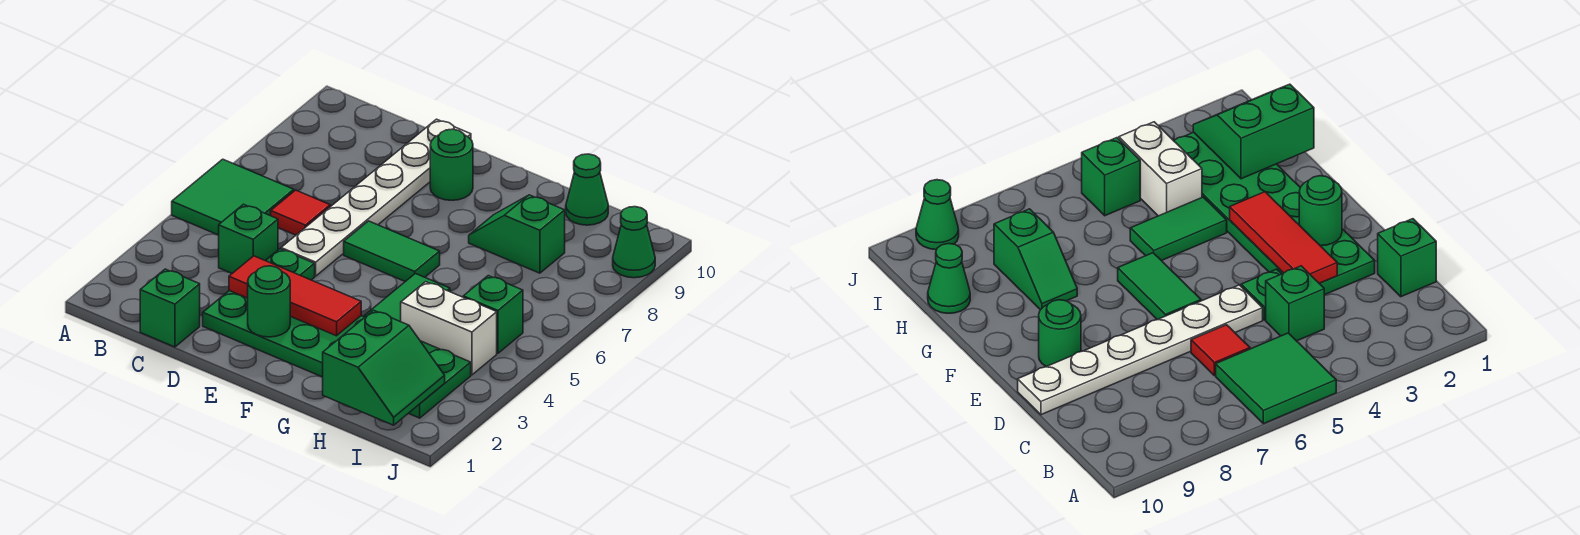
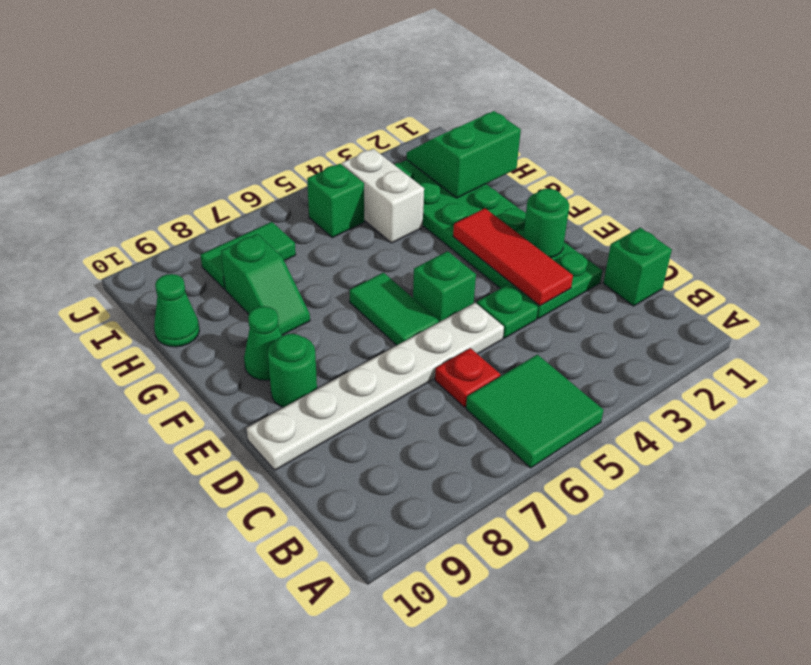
green brick C4 level 1 -> green brick E5 level 1
red tile C6 level 1 -> red plate C6 level 1
green tile G4:G5 level 1 -> green tile I7:I8 level 1
green cone J9 level 1 -> green cone F9 level 1

